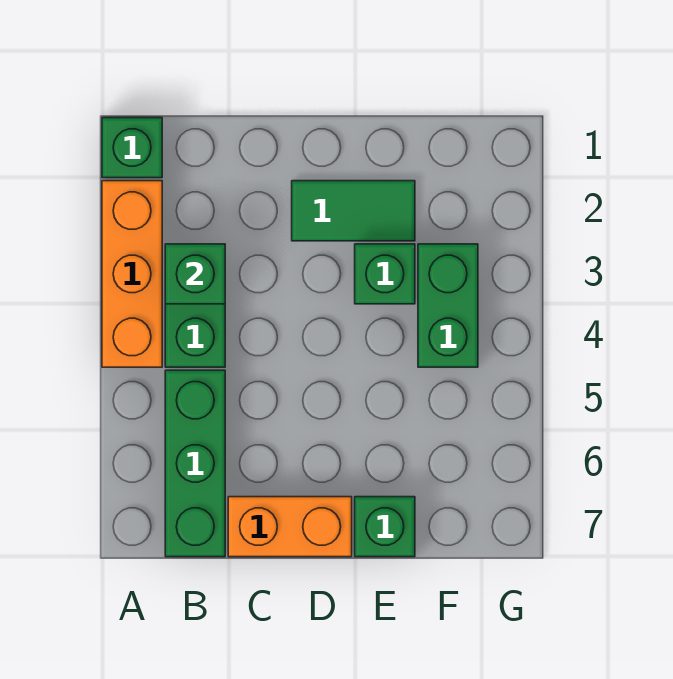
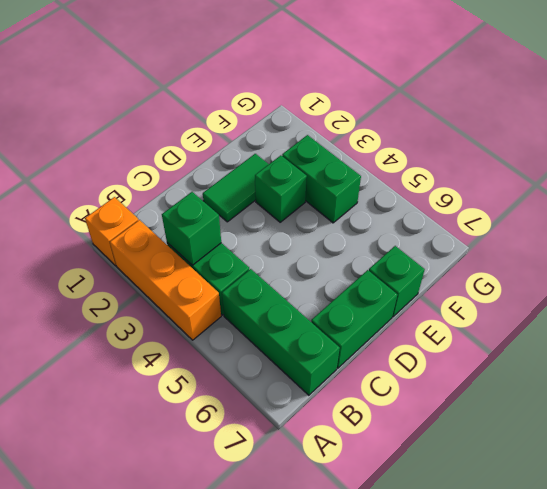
green brick A1 level 1 -> orange brick A1 level 1
orange brick C7:D7 level 1 -> green brick C7:D7 level 1

